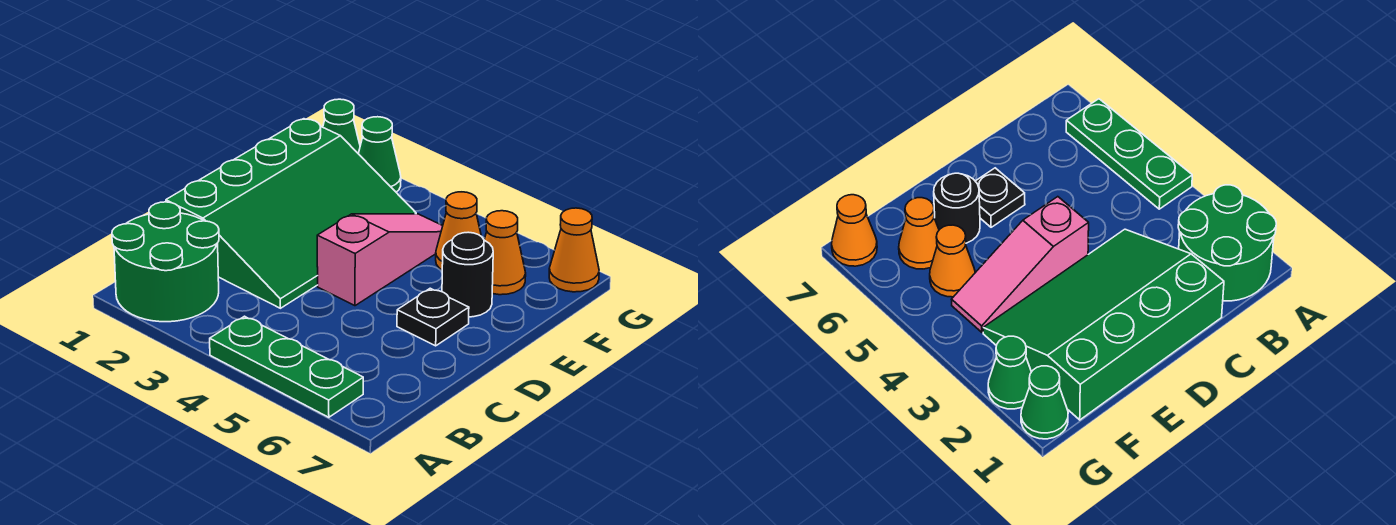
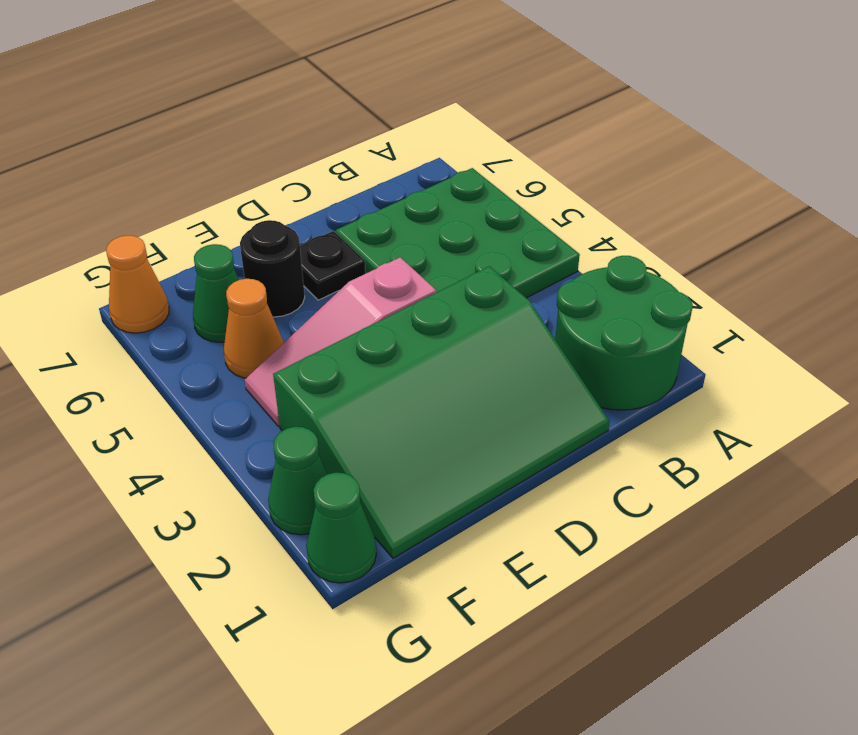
green plate A4:A6 level 1 -> green plate A4:C6 level 1
green slope C1:F3 level 1 top 1 -> green slope C1:F3 level 1 top 3
orange cone F6 level 1 -> green cone F6 level 1

